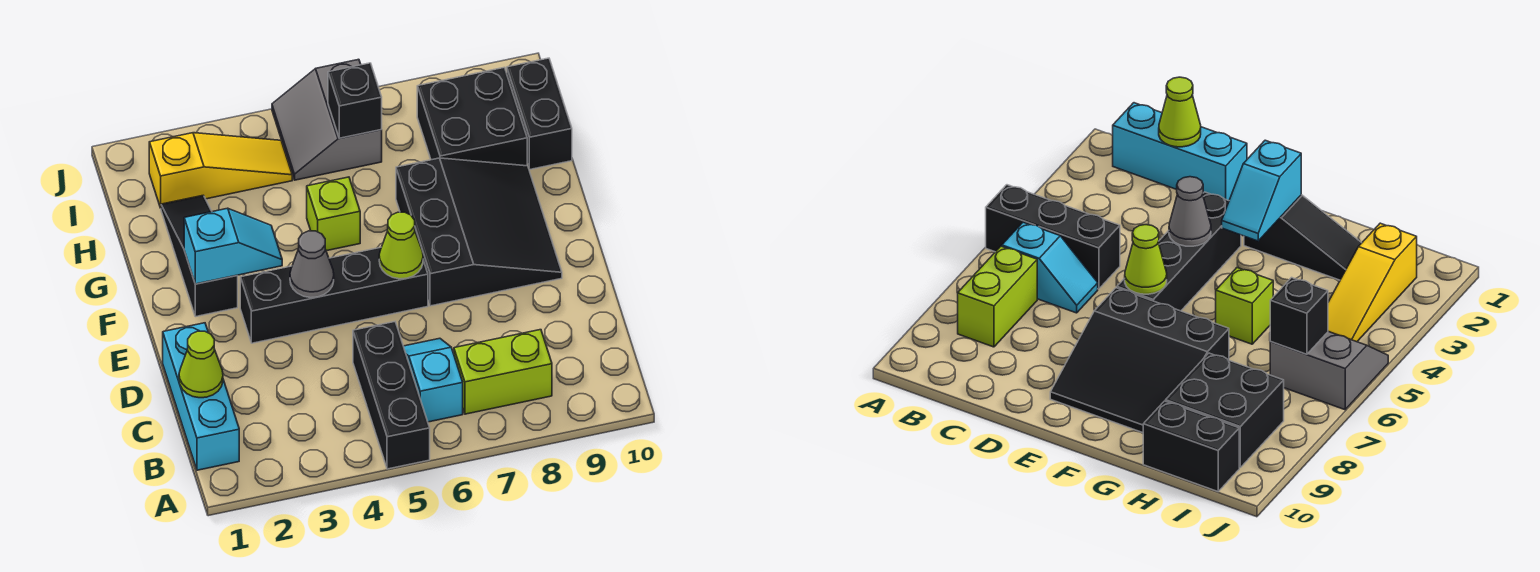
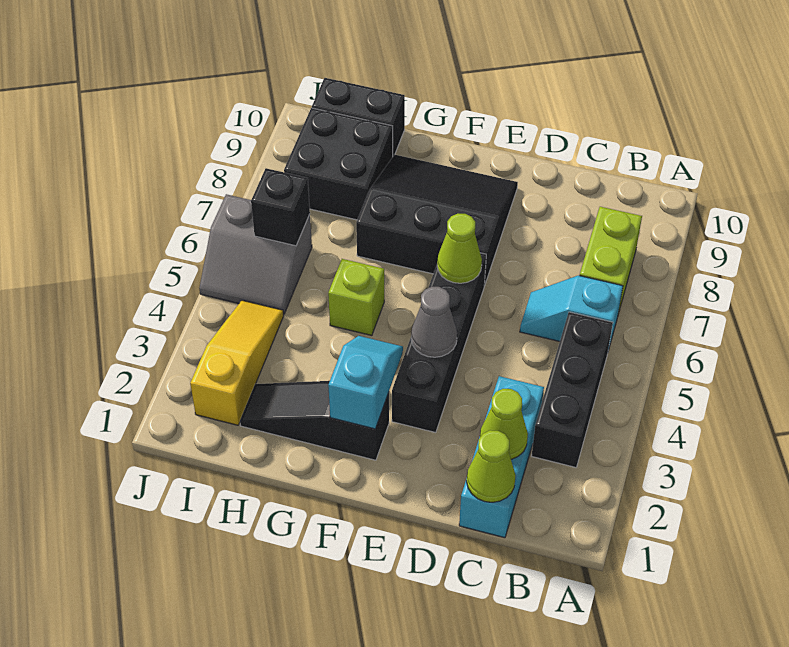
black brick A5:C5 level 1 -> black brick B3:B5 level 1
cyan brick B1:D1 level 1 -> cyan brick C1:C3 level 1
none -> lime cone C2 level 2

